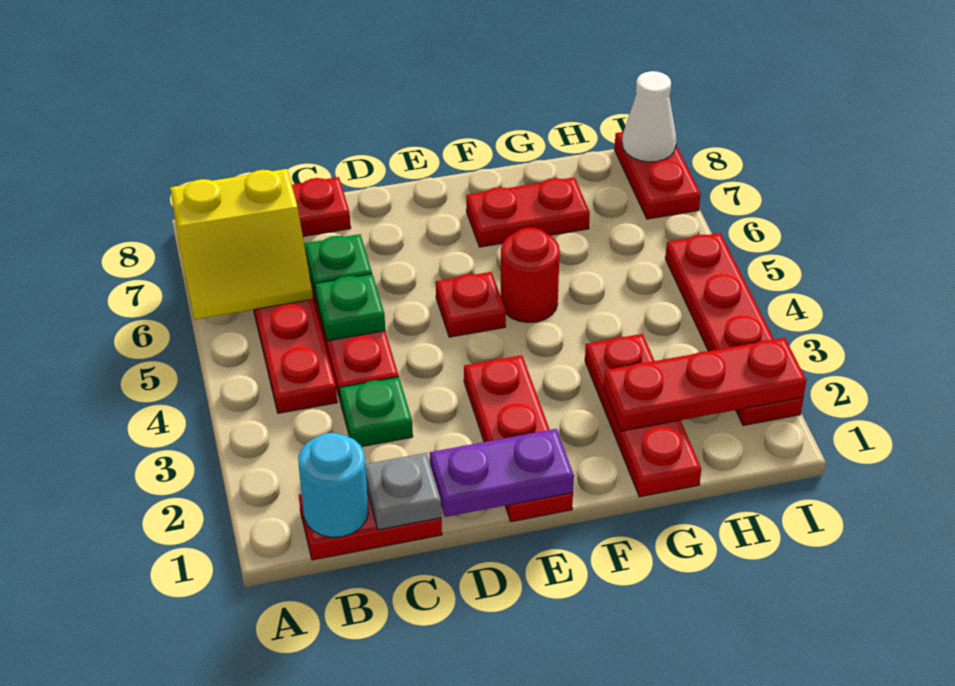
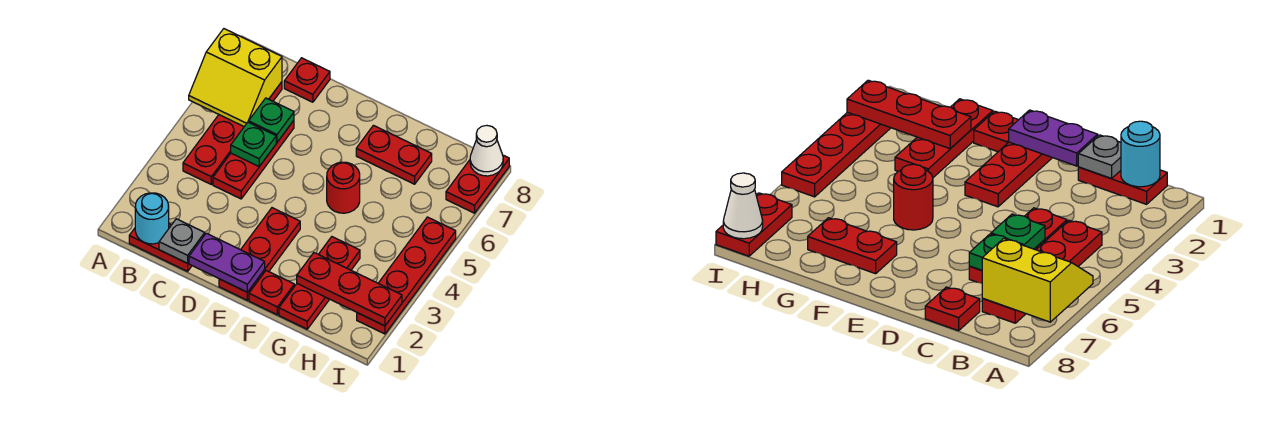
green plate C3 level 1 -> none
red plate E5 level 1 -> red plate F1 level 1

